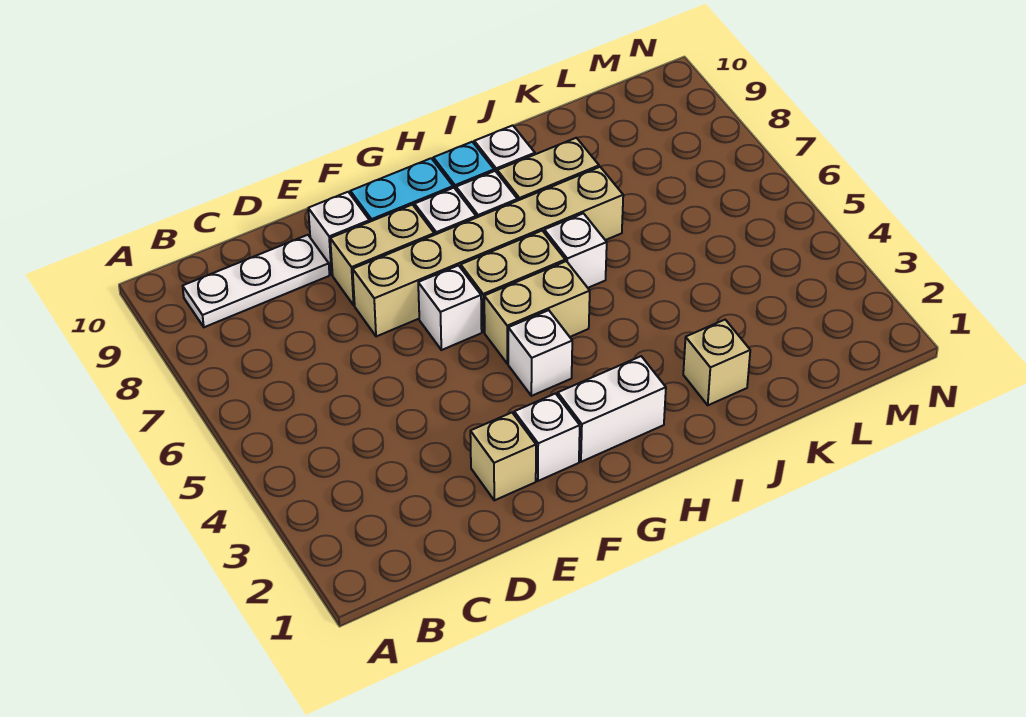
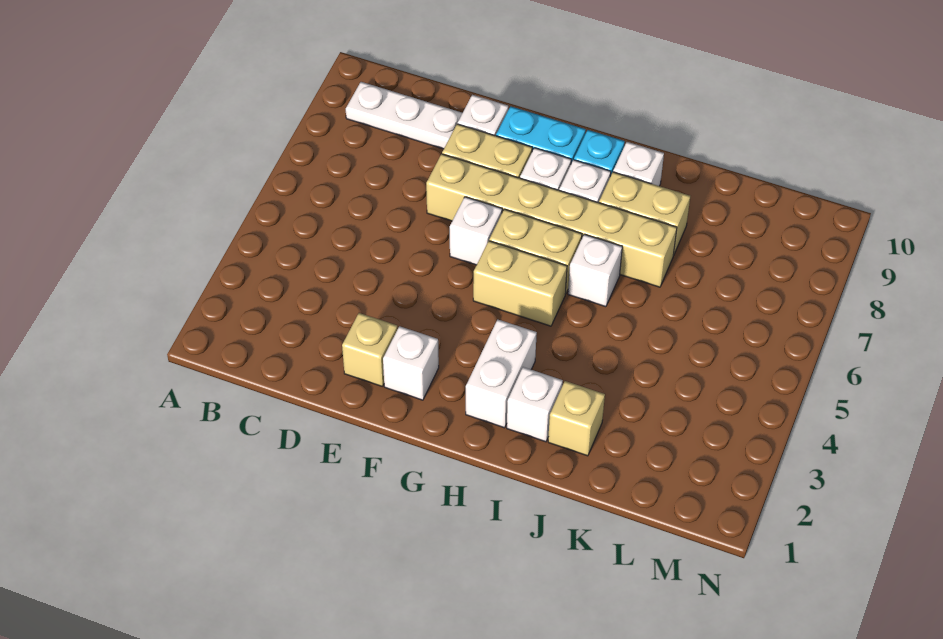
white brick G2:H2 level 1 -> white brick H2:H3 level 1
white brick G4 level 1 -> white brick I2 level 1

